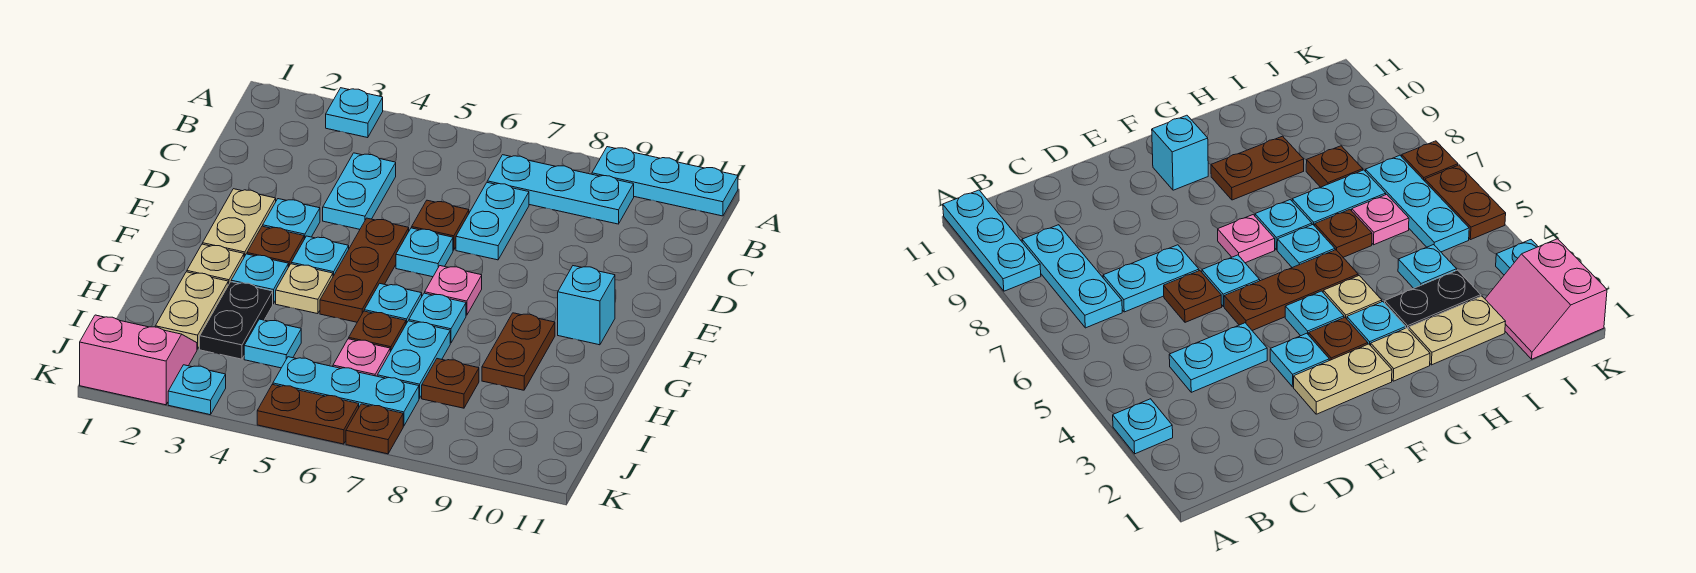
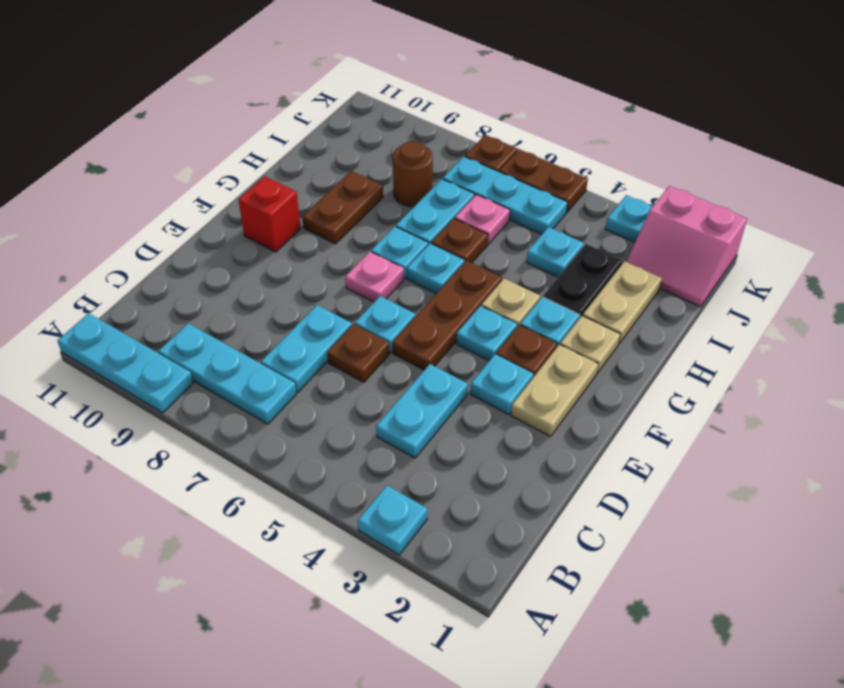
cyan brick F10 level 1 -> red brick F10 level 1
brown plate I8 level 1 -> brown round brick I8 level 1

